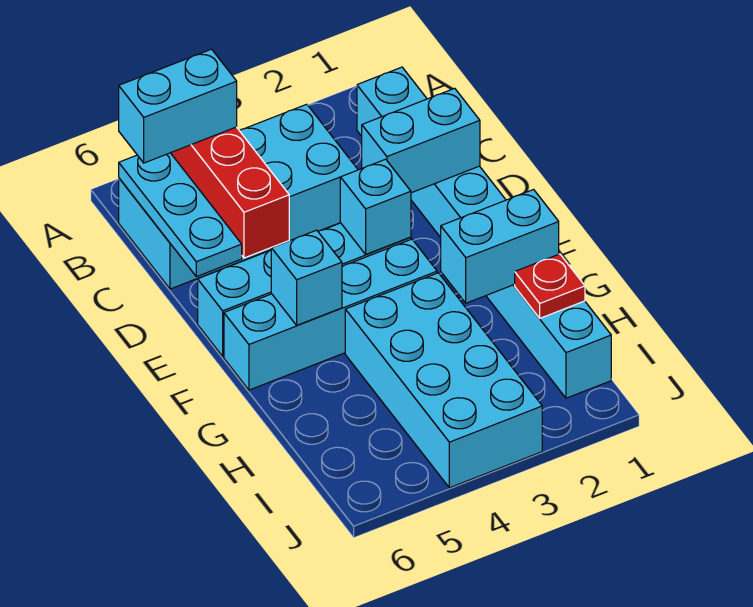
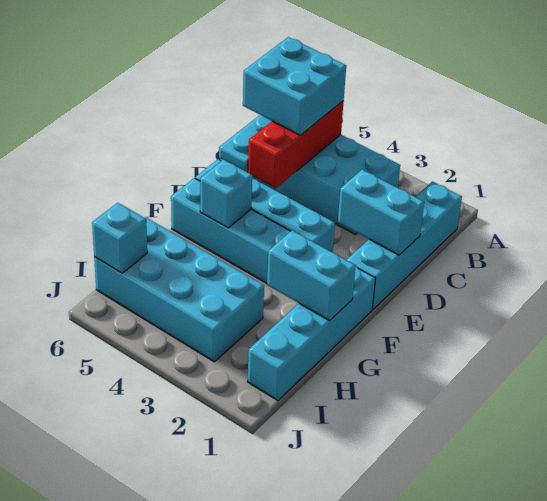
cyan brick B5:B6 level 3 -> cyan brick B5:C6 level 3
cyan brick E3 level 2 -> cyan brick I6 level 2
cyan brick G3:J4 level 1 -> cyan brick H3:I6 level 1
red plate H1 level 2 -> none

